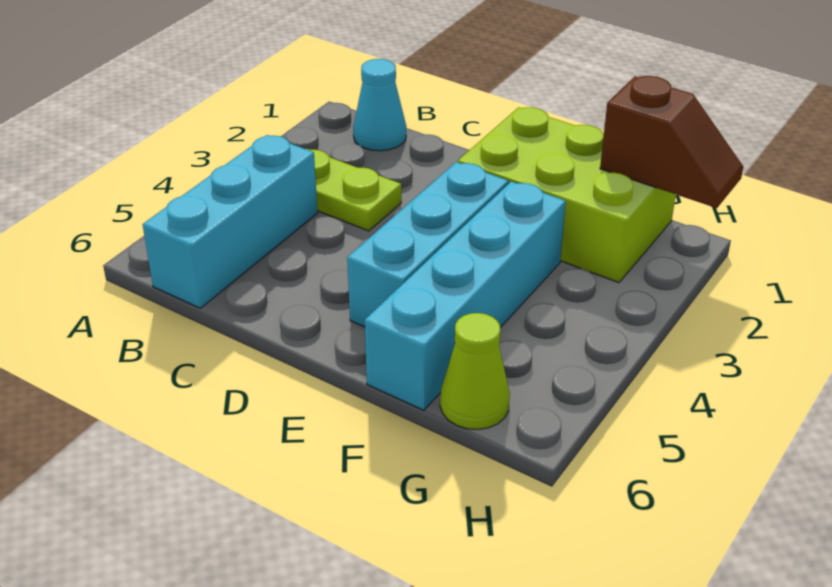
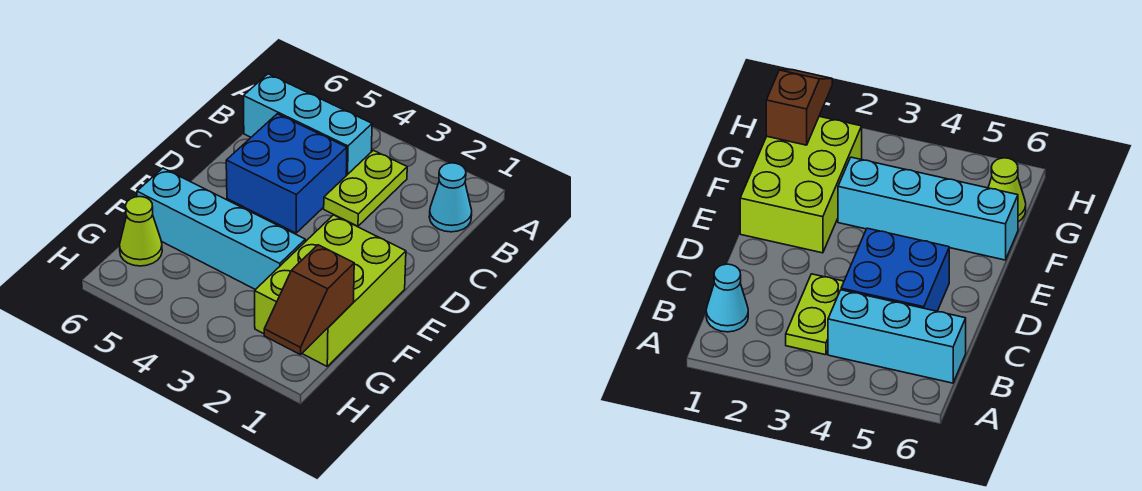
none -> blue brick C4:D5 level 1
cyan brick E3:E5 level 1 -> none

